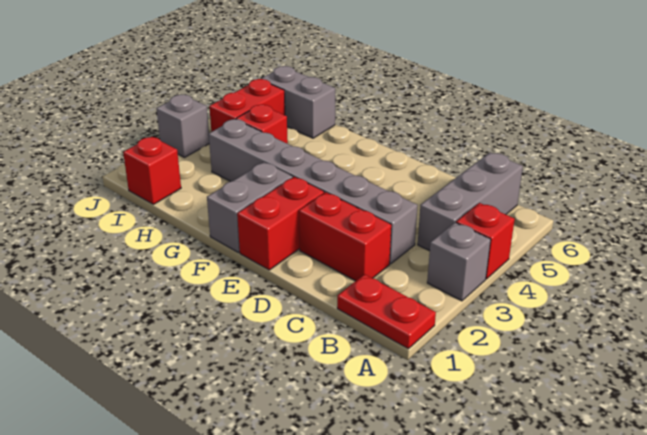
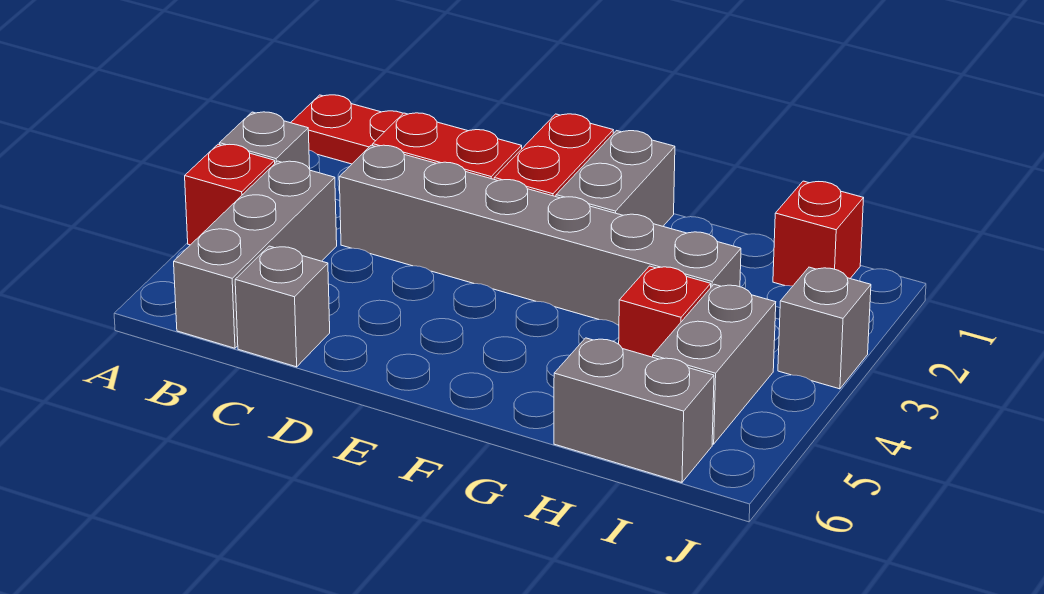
none -> grey brick C6 level 1
red brick I4:I5 level 1 -> grey brick I4:I5 level 1

